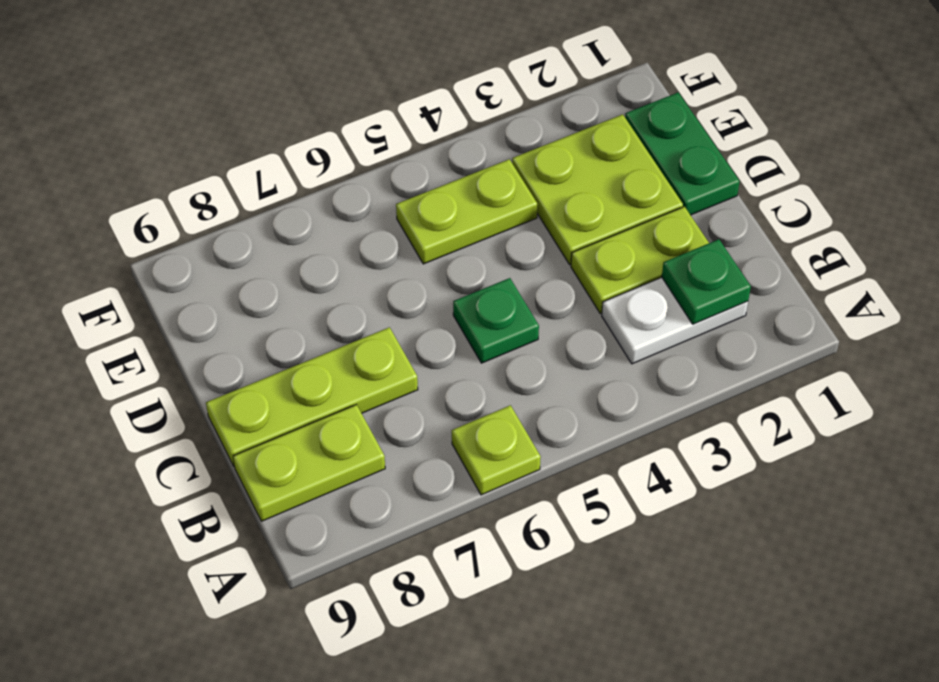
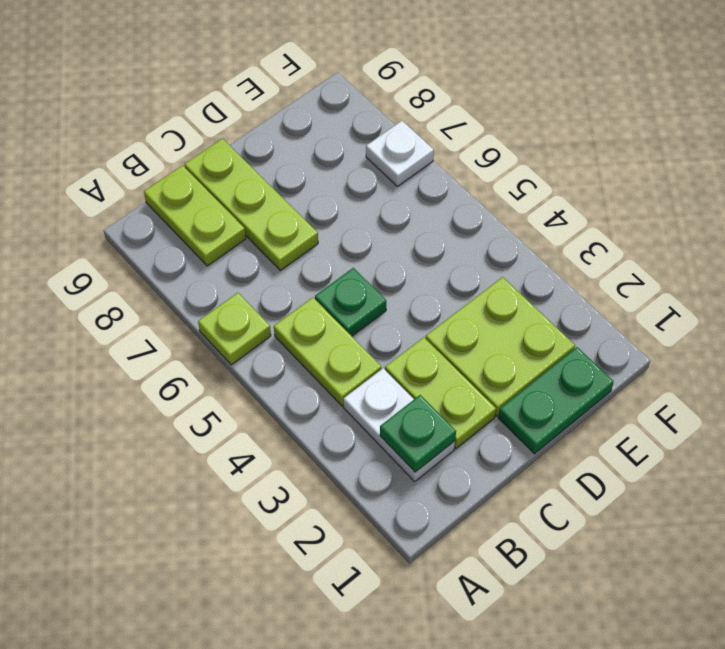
lime plate E4:E5 level 1 -> lime plate B4:B5 level 1
none -> white plate F7 level 1

